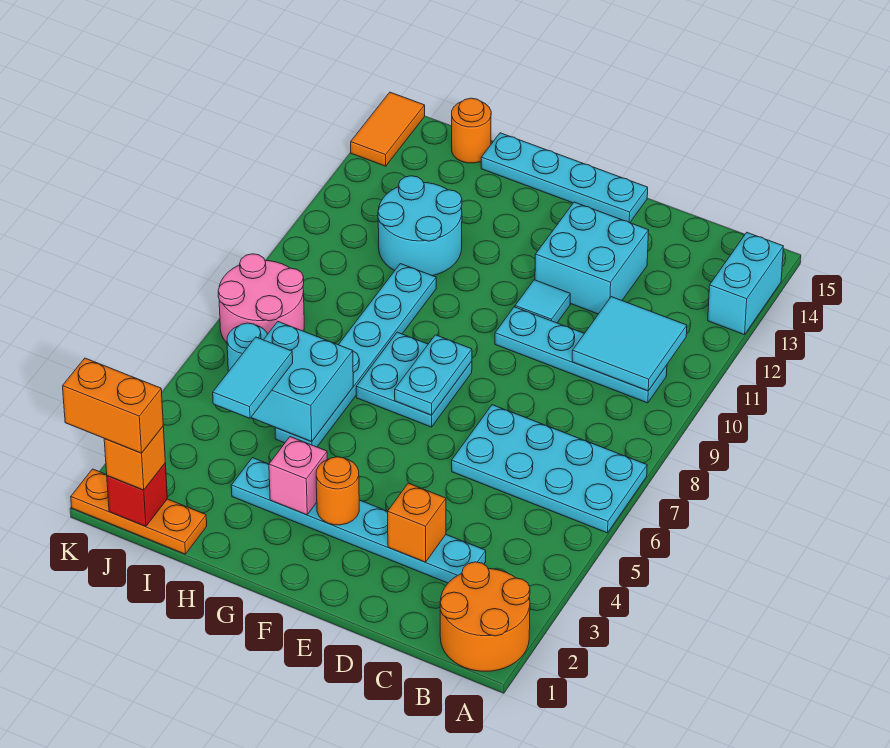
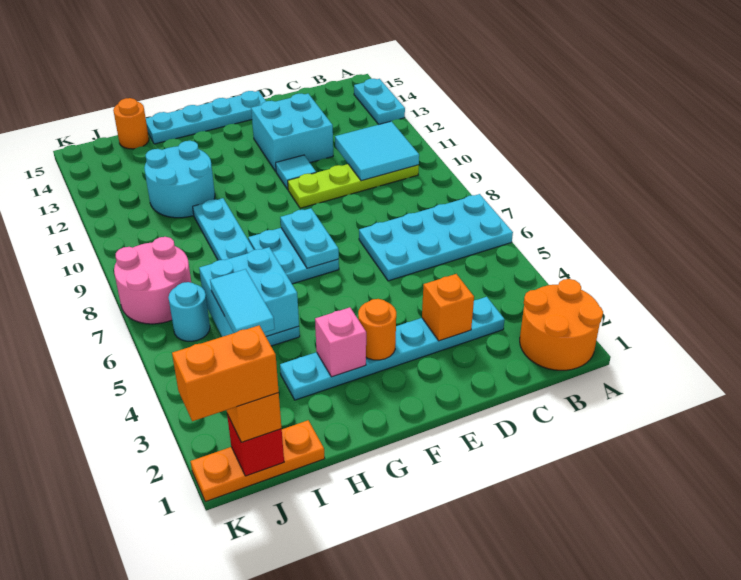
cyan brick A13:A14 level 1 -> cyan plate A13:A14 level 1
cyan plate B10:E10 level 1 -> lime plate B10:E10 level 1
orange tile K14:K15 level 1 -> none

